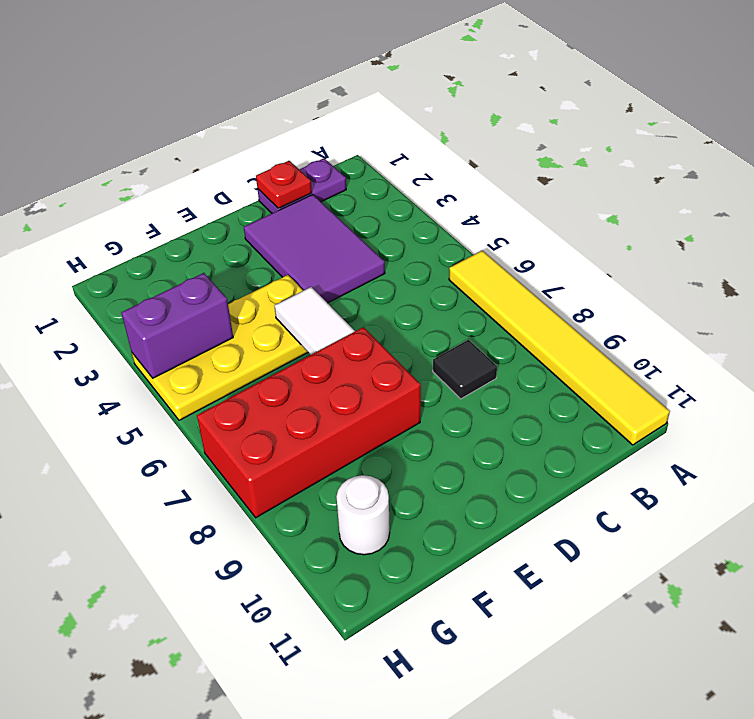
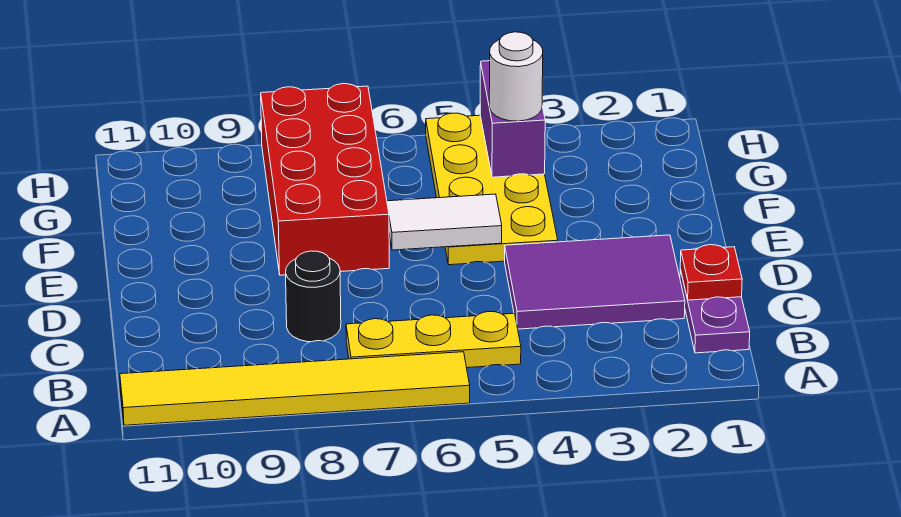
none -> yellow plate B5:B7 level 1
black tile C8 level 1 -> black round brick C8 level 1
white round brick G10 level 1 -> white round brick G4 level 3

